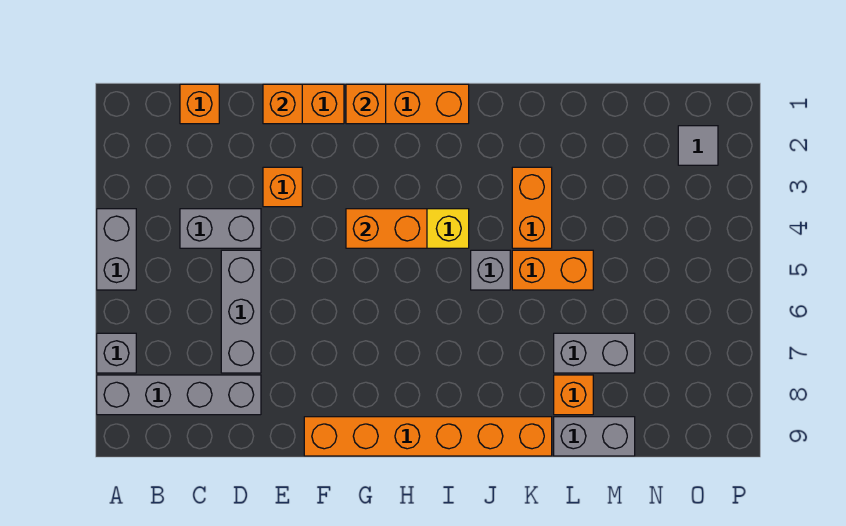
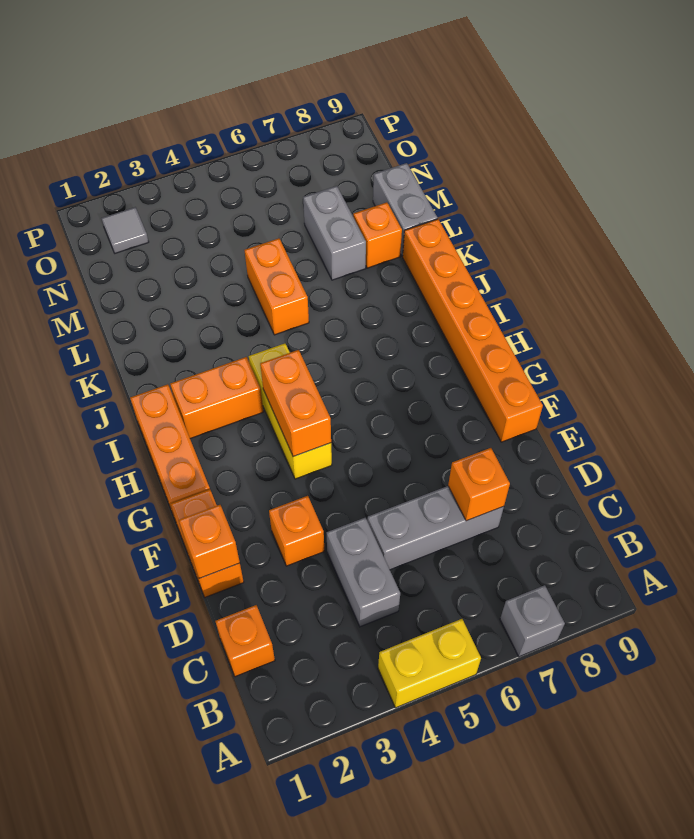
grey brick A4:A5 level 1 -> yellow brick A4:A5 level 1
grey brick A8:D8 level 1 -> none
orange brick G1 level 2 -> orange brick D7 level 2
grey brick J5 level 1 -> none
orange brick K3:K4 level 1 -> orange brick I2:I3 level 1

